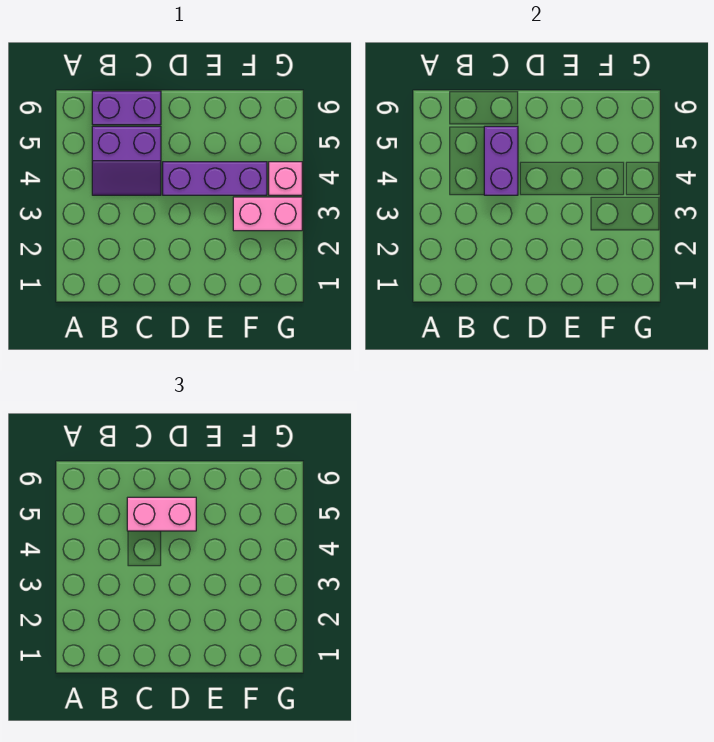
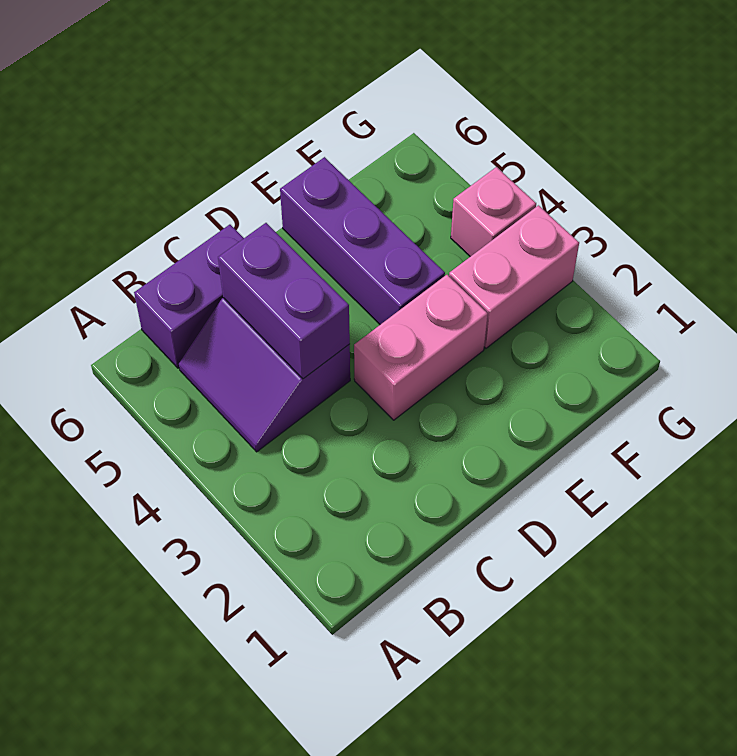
purple slope B4:C5 level 1 top 5 -> purple slope B4:C5 level 1 top C
pink brick C5:D5 level 3 -> pink brick D3:E3 level 1
purple brick D4:F4 level 1 -> purple brick E4:E6 level 1

